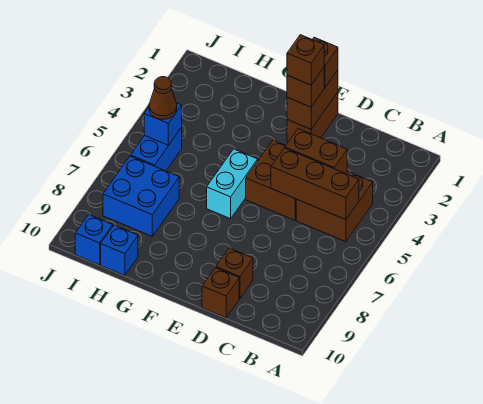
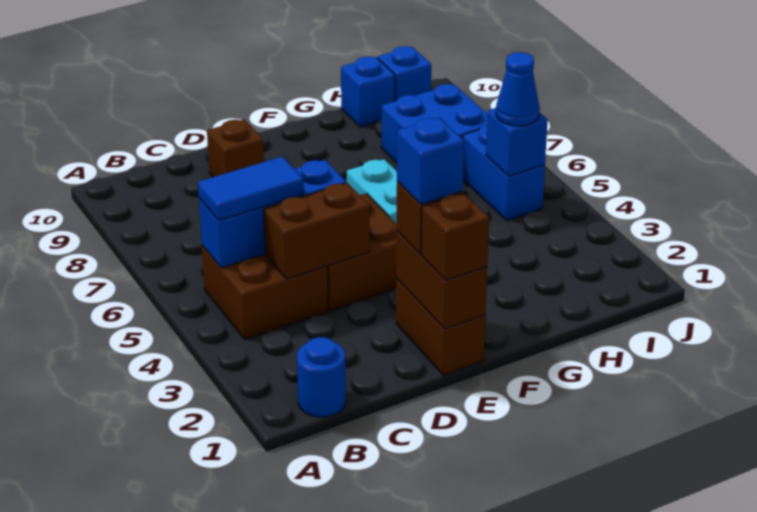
none -> blue round brick B1 level 1
brown brick B5:D5 level 2 -> blue brick B5:D5 level 2
none -> blue tile B5:C5 level 3
brown brick D10 level 1 -> none
brown brick E2 level 4 -> blue brick E2 level 4
brown cone I5 level 3 -> blue cone I5 level 3

